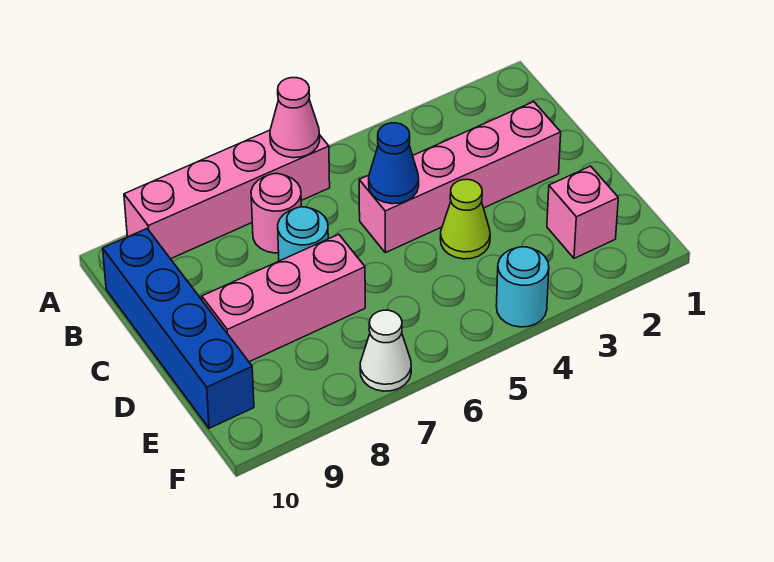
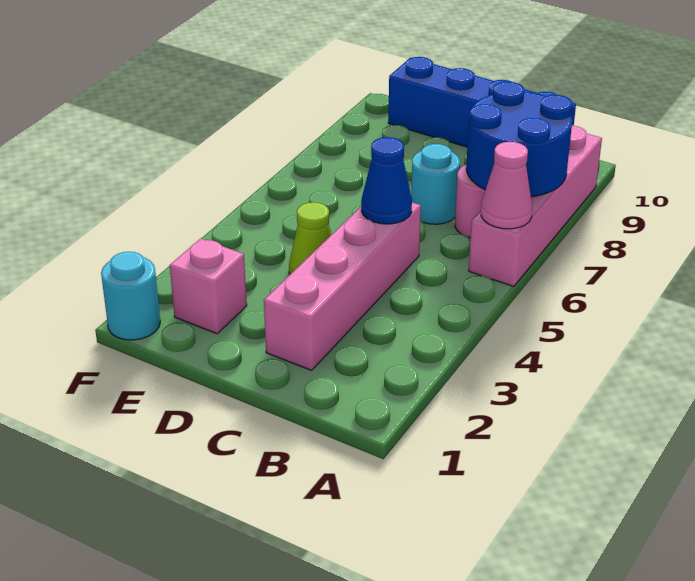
none -> blue round brick A7:B8 level 2
pink brick D7:D9 level 1 -> none
cyan round brick F4 level 1 -> cyan round brick F1 level 1
white cone F7 level 1 -> none

